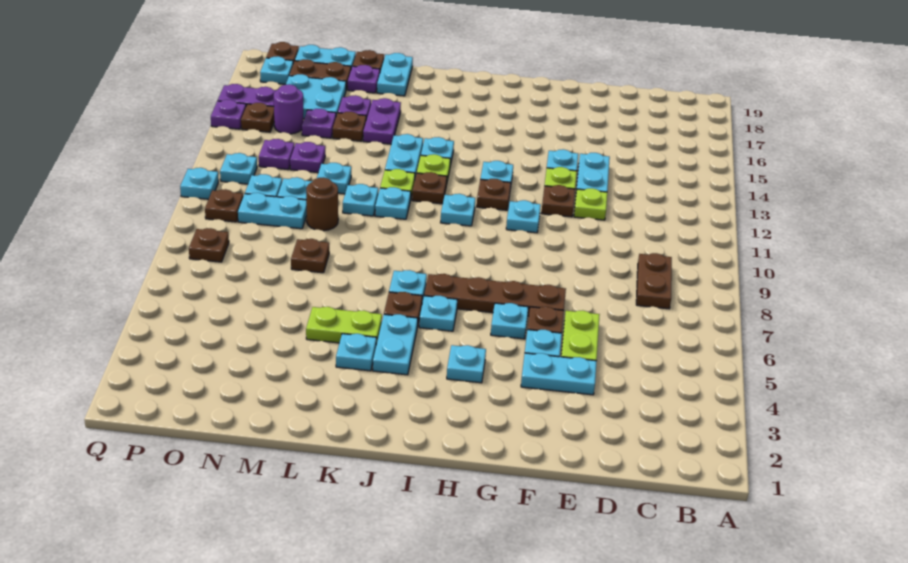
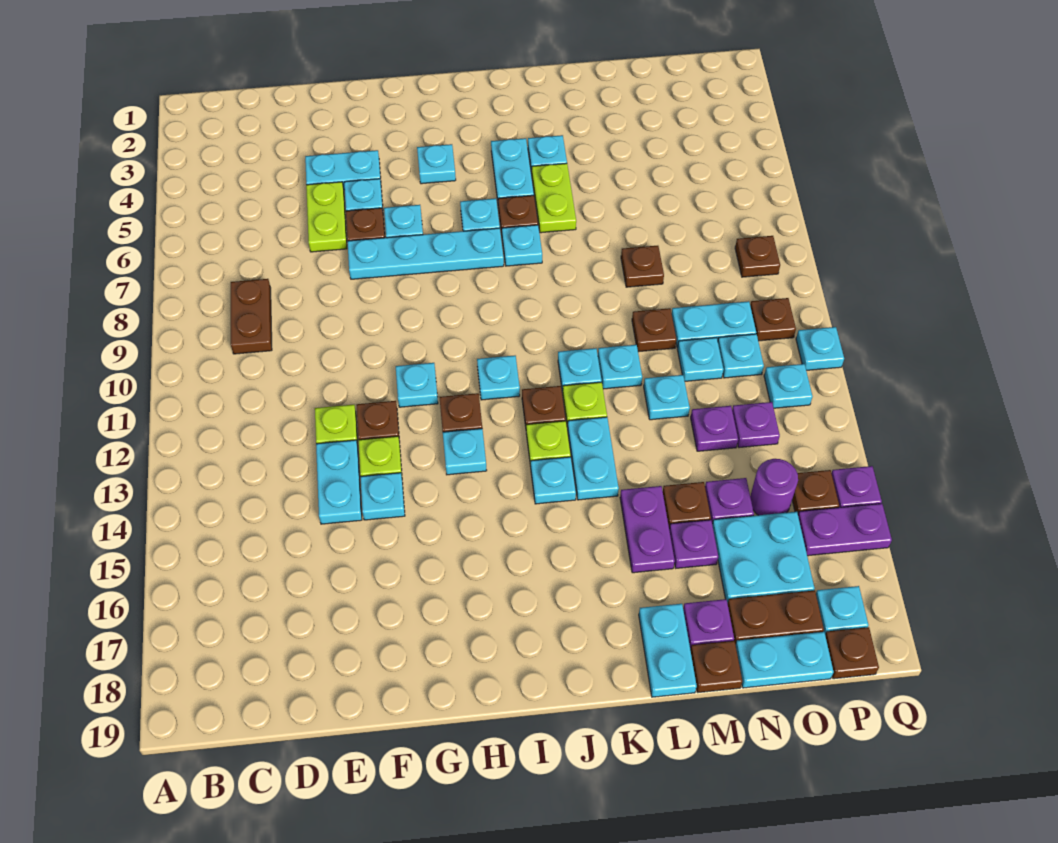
brown plate F7:I7 level 1 -> cyan plate F7:I7 level 1
lime plate K5:L5 level 1 -> lime plate K5:K6 level 1
brown round brick M10 level 1 -> brown plate M10 level 1

